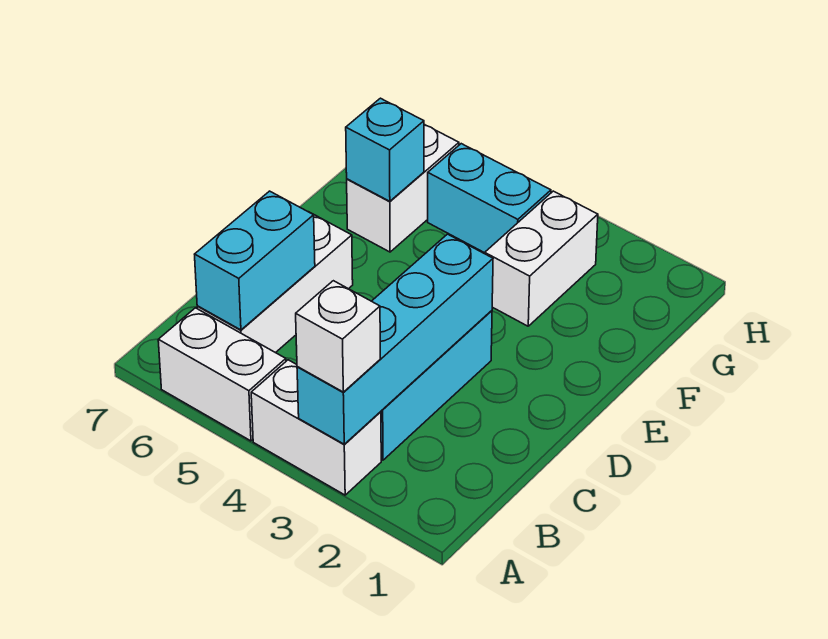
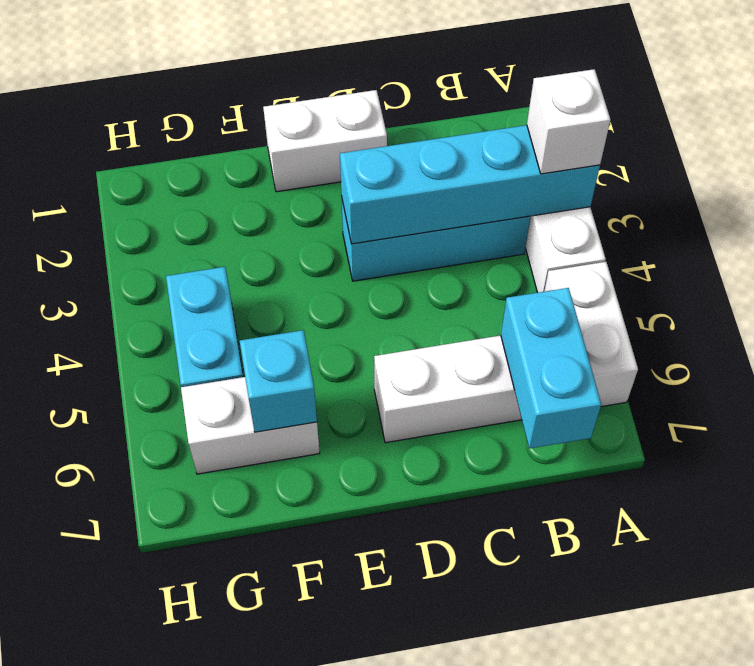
cyan brick B6:C6 level 2 -> cyan brick B6:B7 level 2
white brick F3:G3 level 1 -> white brick D1:E1 level 1

